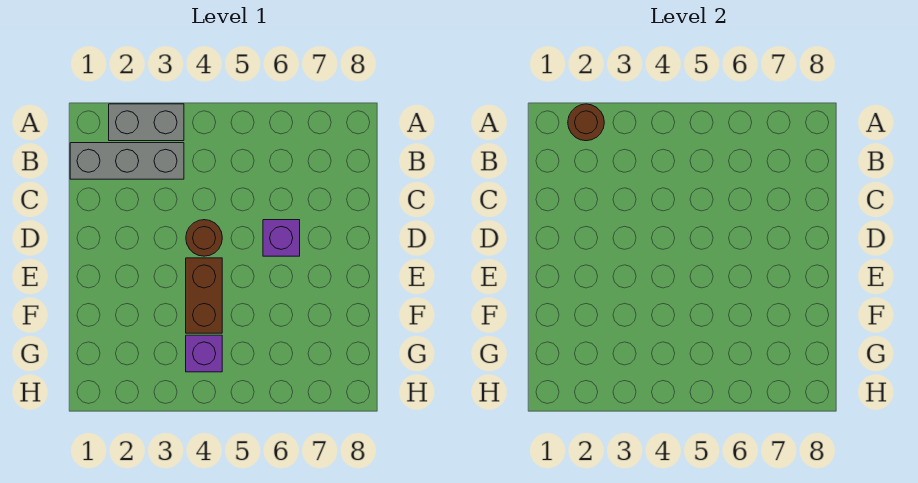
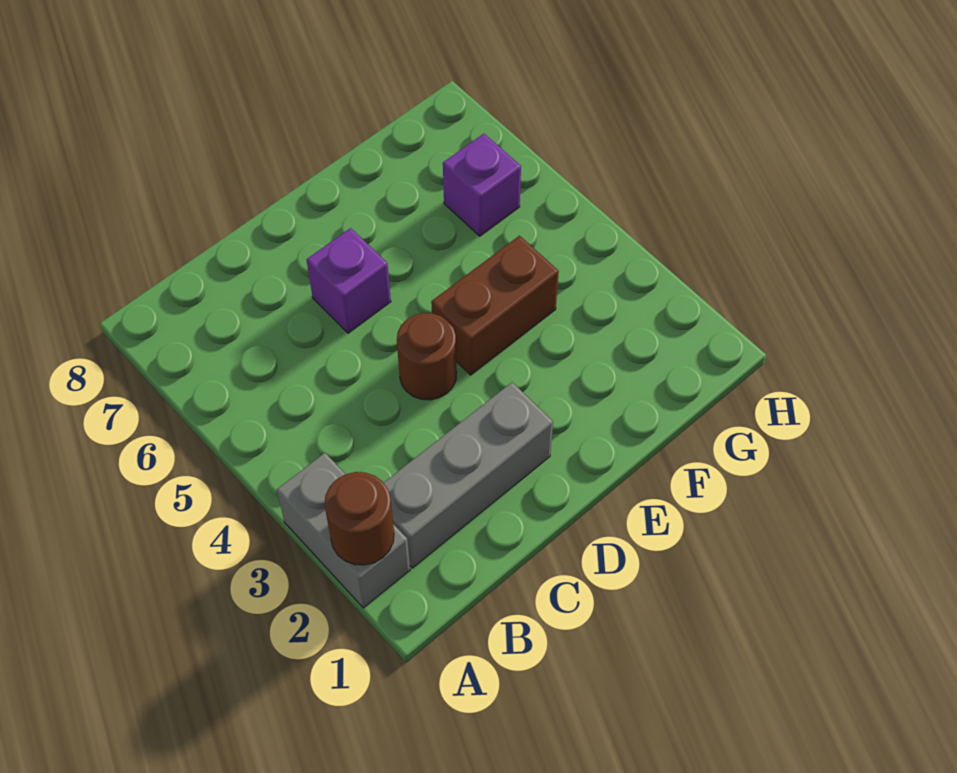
grey brick B1:B3 level 1 -> grey brick B2:D2 level 1
purple brick G4 level 1 -> purple brick G6 level 1

